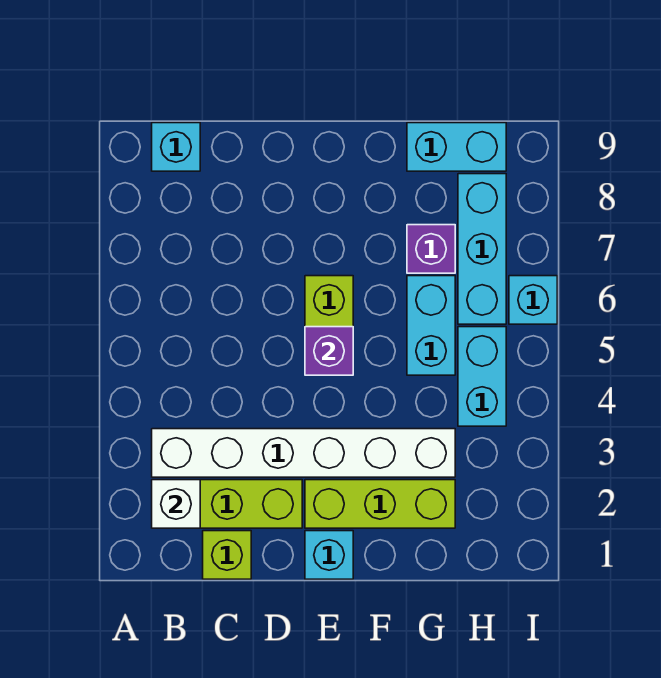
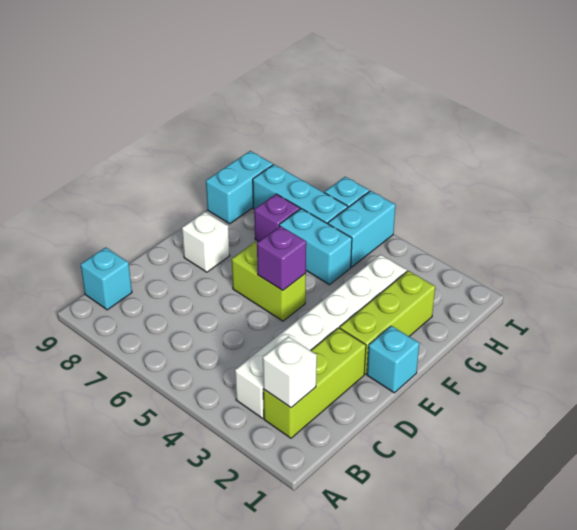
lime brick C1 level 1 -> none
none -> white brick E8 level 1
cyan brick H4:H5 level 1 -> cyan brick H5:I5 level 1

